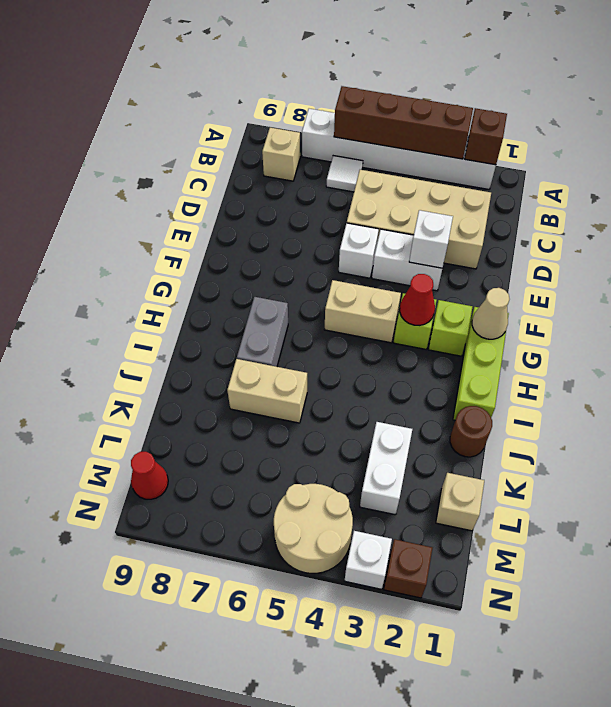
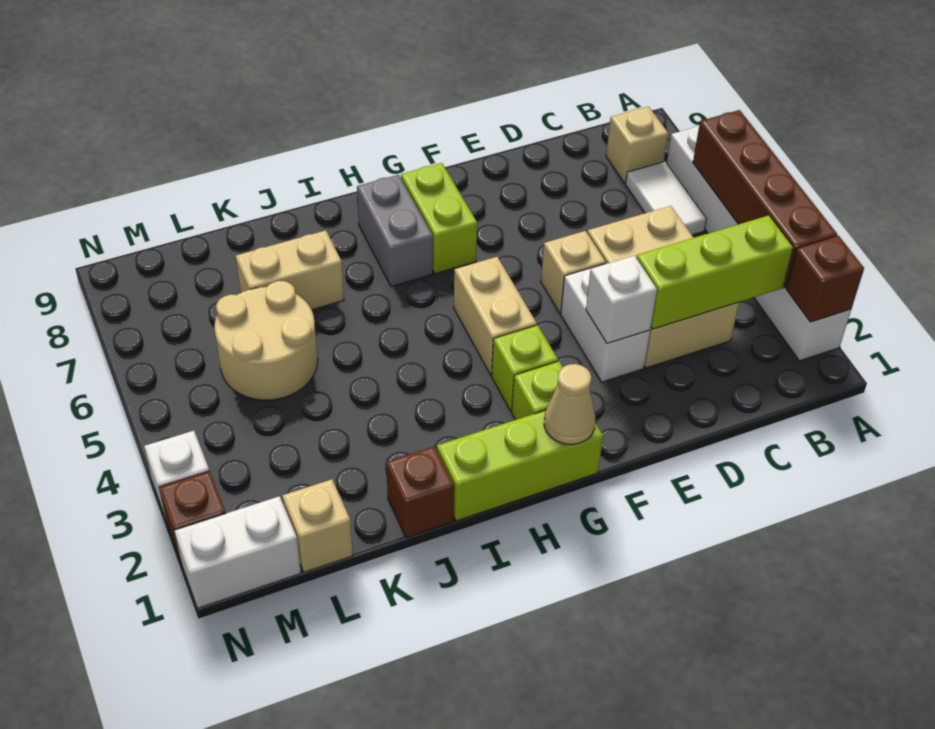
none -> lime brick B3:D3 level 2
white tile B6 level 1 -> white tile B6:B7 level 1
tan brick C2:D5 level 1 -> tan brick C3:D5 level 1
white brick E5 level 1 -> tan brick E5 level 1
red cone G3 level 2 -> none
none -> lime brick G7:G8 level 1
grey brick H7:I7 level 1 -> grey brick H7:H8 level 1
brown round brick J1 level 1 -> brown brick J1 level 1
tan brick J6:J7 level 1 -> tan brick J7:K7 level 1
white brick K3:L3 level 1 -> white brick M1:N1 level 1
tan round brick M4:N5 level 1 -> tan round brick K5:L6 level 1
red cone M9 level 1 -> none

